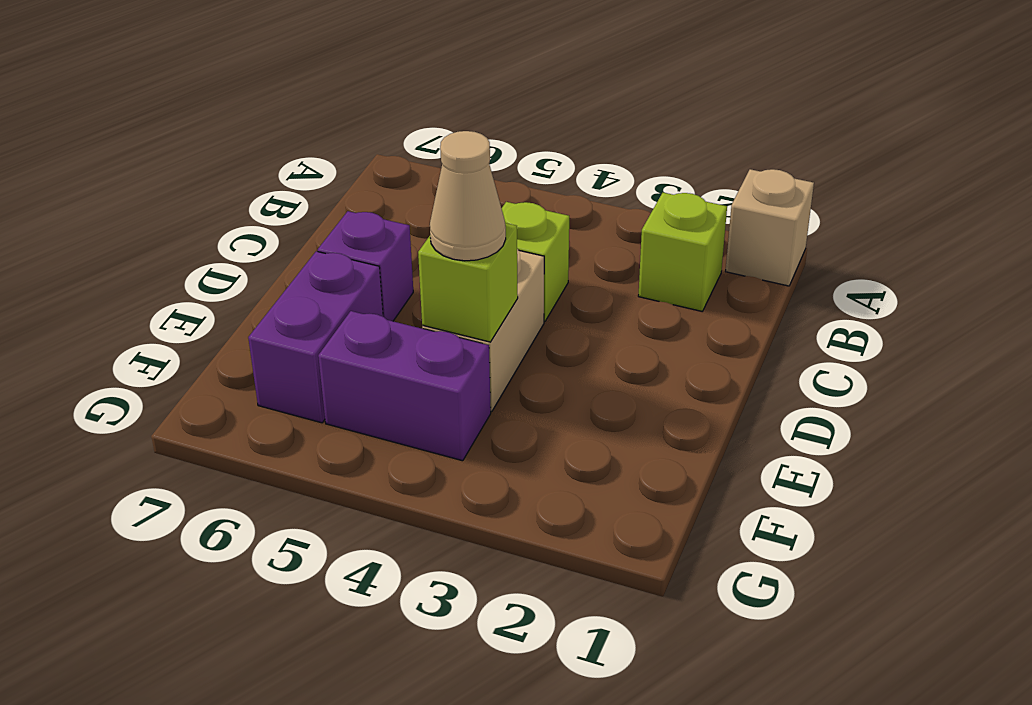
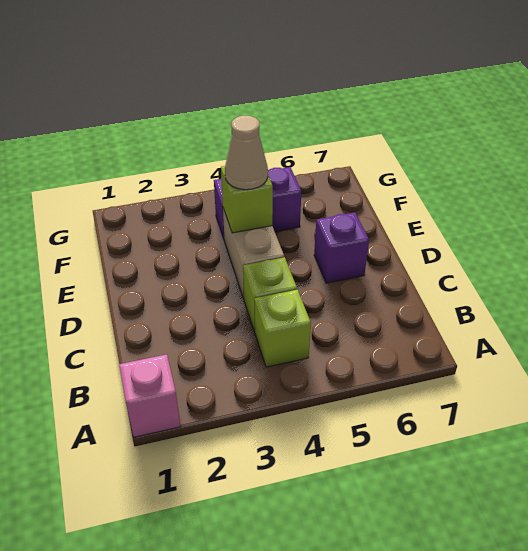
tan brick A1 level 1 -> pink brick A1 level 1
lime brick B2 level 1 -> lime brick B4 level 1
purple brick E6:F6 level 1 -> none

